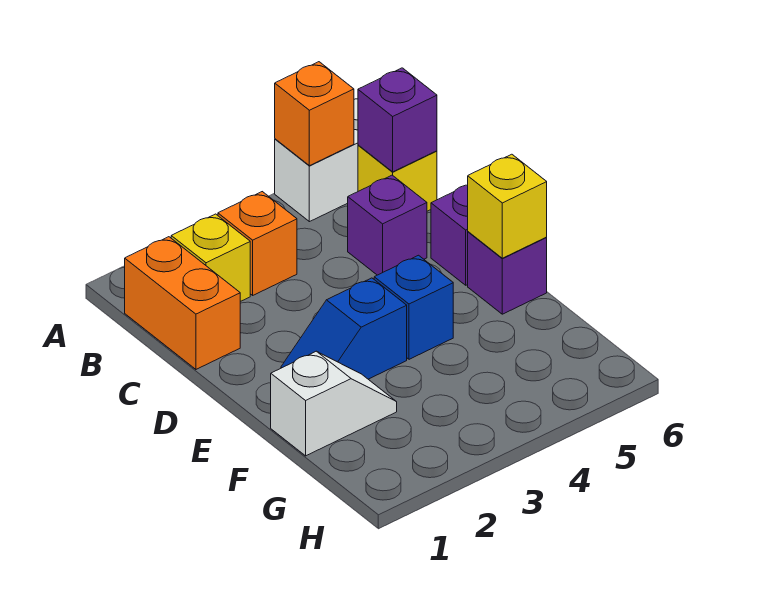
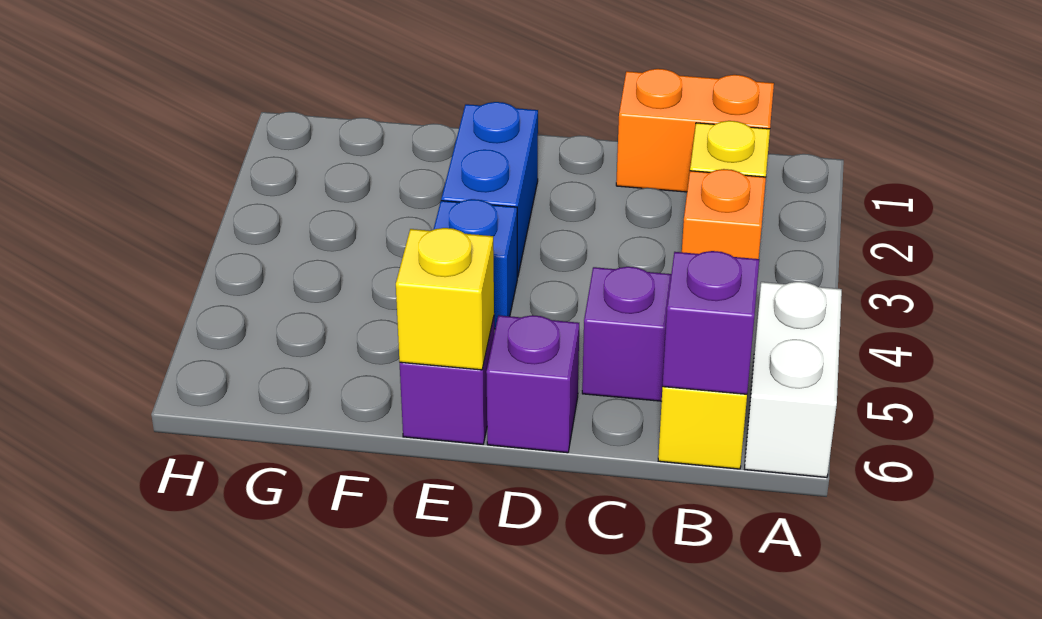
orange brick A5 level 2 -> none
blue slope E2:E3 level 1 top 3 -> blue brick E2:E3 level 1
white slope F1:F2 level 1 top 1 -> none

